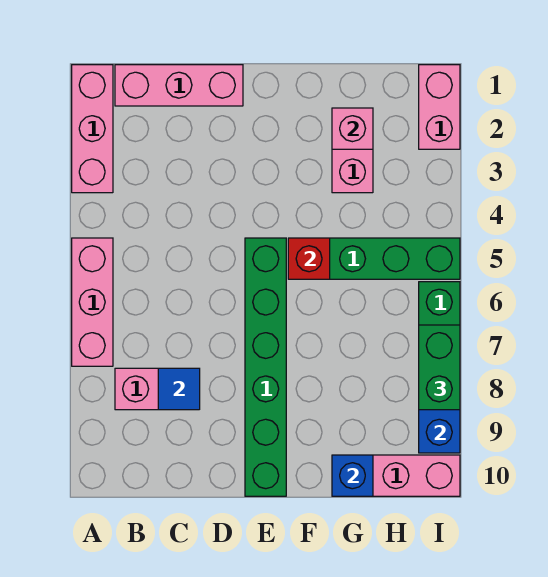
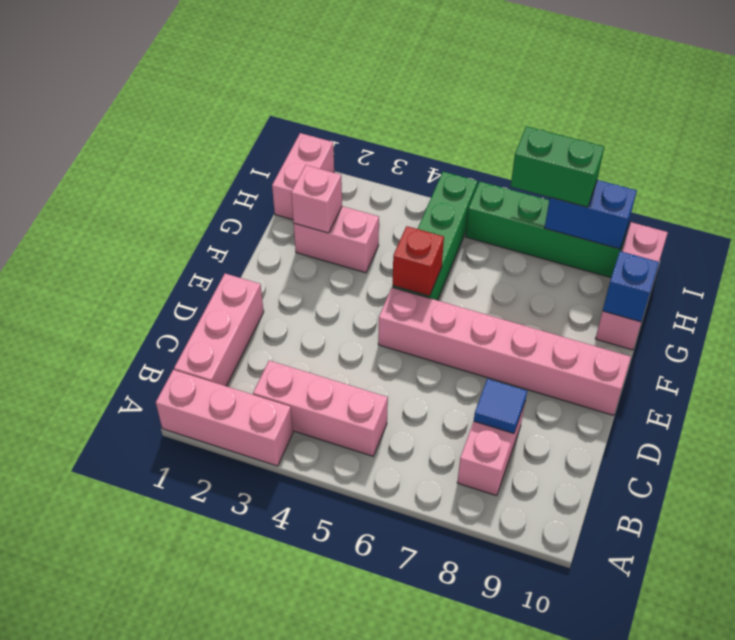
pink brick A5:A7 level 1 -> pink brick B3:B5 level 1
green brick E5:E10 level 1 -> pink brick E5:E10 level 1
pink brick I1:I2 level 1 -> pink brick H1:I1 level 1

